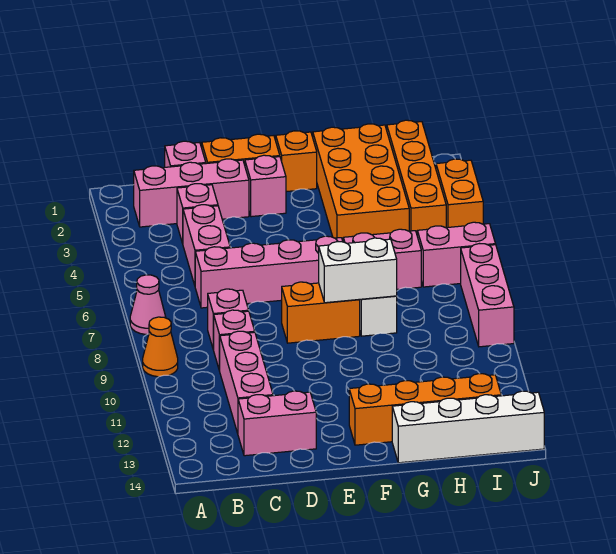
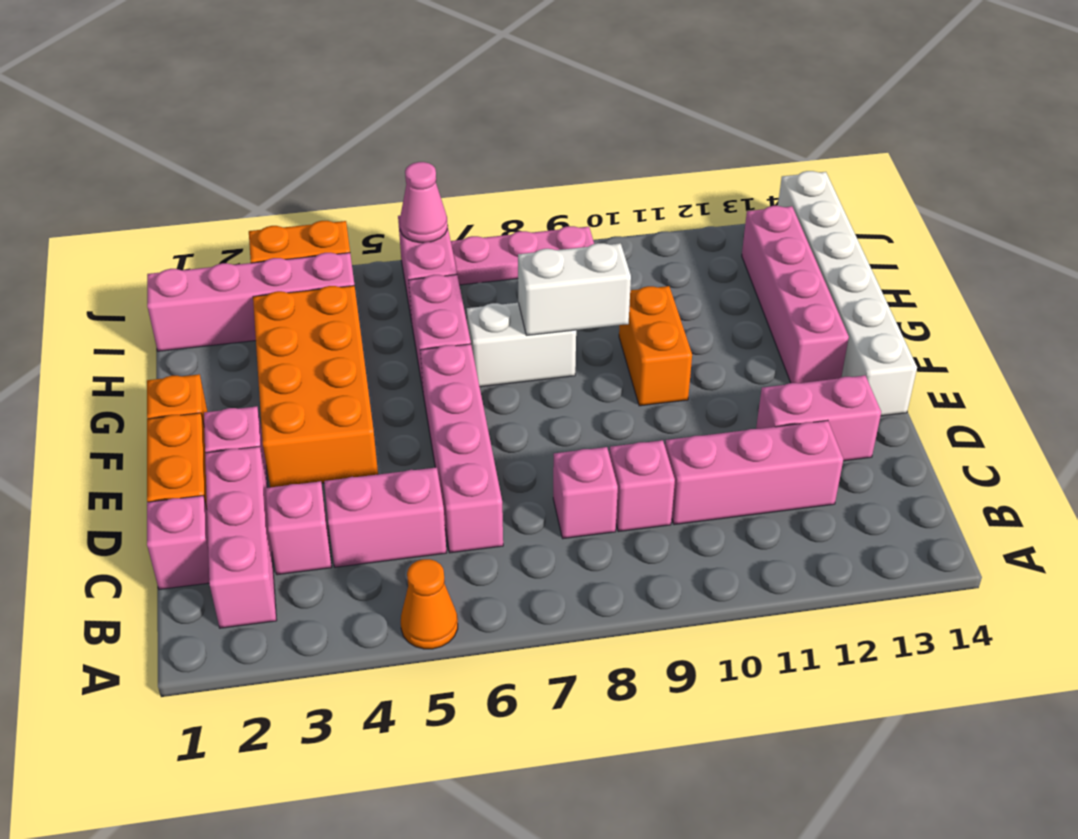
pink cone A7 level 1 -> pink cone J6 level 2
orange cone A9 level 1 -> orange cone A5 level 1
pink brick C13:D13 level 1 -> pink brick D12:D13 level 1
orange brick E8:F8 level 1 -> orange brick F10:G10 level 1
white brick F8:G8 level 2 -> white brick G8:G9 level 2
orange brick F13:I13 level 1 -> pink brick F13:I13 level 1
orange brick G1:H4 level 1 -> orange brick E3:H4 level 1
white brick G14:J14 level 1 -> white brick E14:J14 level 1
orange brick I1:I4 level 1 -> pink brick I1:I4 level 1
pink brick J7:J9 level 1 -> pink plate J7:J9 level 1

